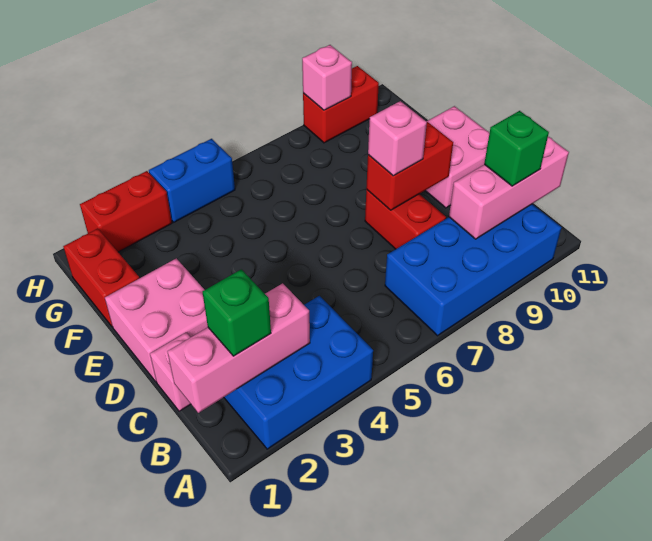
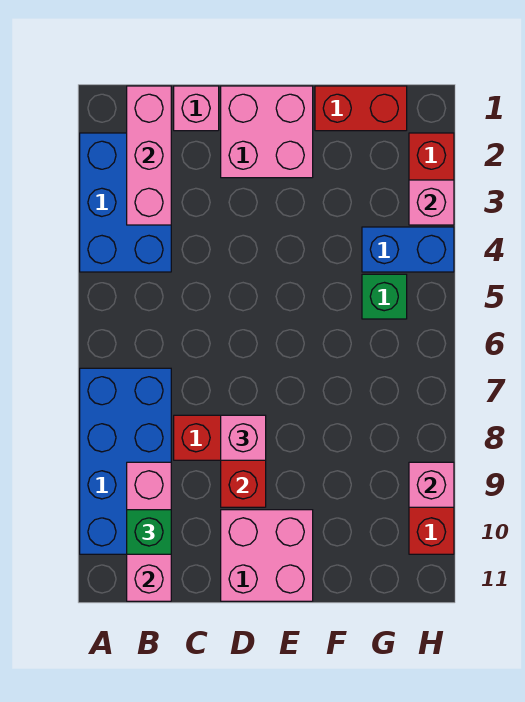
green brick B2 level 3 -> green brick G5 level 1
none -> pink brick H3 level 2
blue brick H4:H5 level 1 -> blue brick G4:H4 level 1

